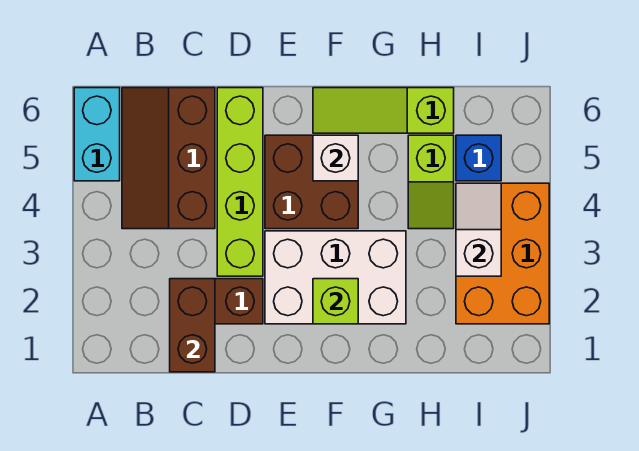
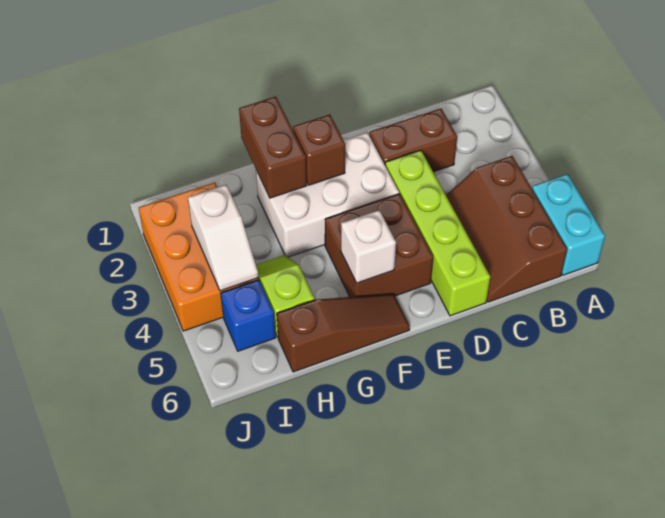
brown slope B4:C6 level 1 top C -> brown slope B4:C6 level 1 top B
brown brick C1:C2 level 2 -> brown brick G1:G2 level 2
lime brick F2 level 2 -> brown brick F2 level 2
lime slope F6:H6 level 1 top H -> brown slope F6:H6 level 1 top H

